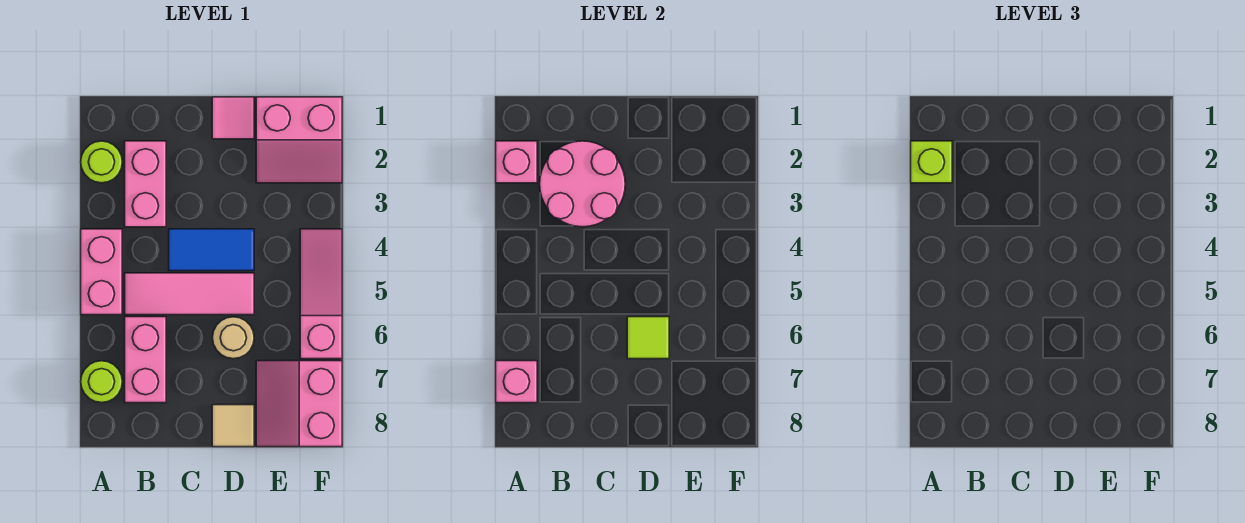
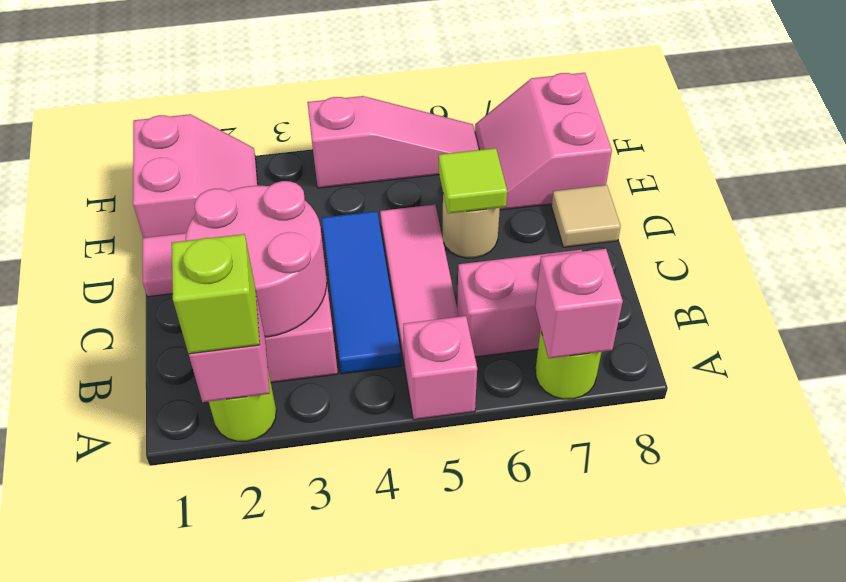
pink brick A4:A5 level 1 -> pink brick A5 level 1
blue tile C4:D4 level 1 -> blue tile B4:D4 level 1
pink slope E7:F8 level 1 top F -> pink slope E7:F8 level 1 top 8
pink slope F4:F6 level 1 top 6 -> pink slope F4:F6 level 1 top 4

